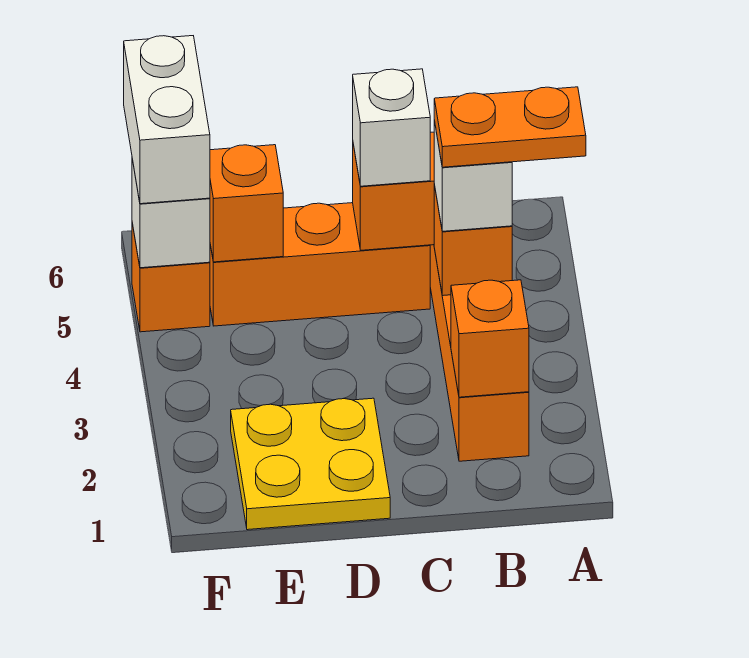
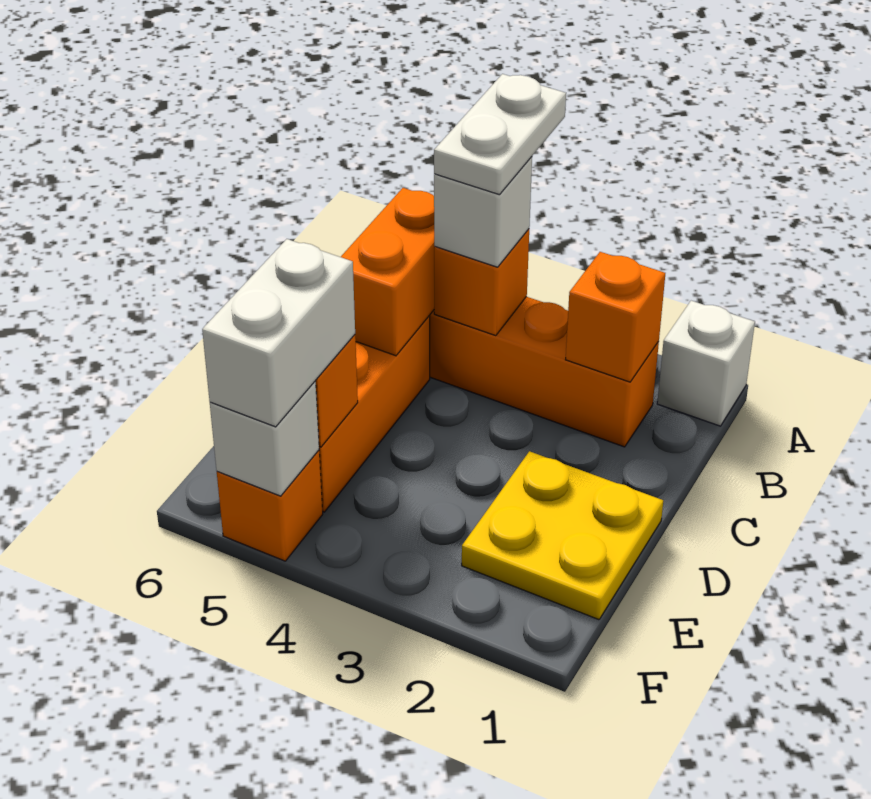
orange plate A4:B4 level 4 -> white plate A4:B4 level 4
white brick C5 level 3 -> white brick A1 level 1
white brick F5:F6 level 3 -> white brick E5:F5 level 3

